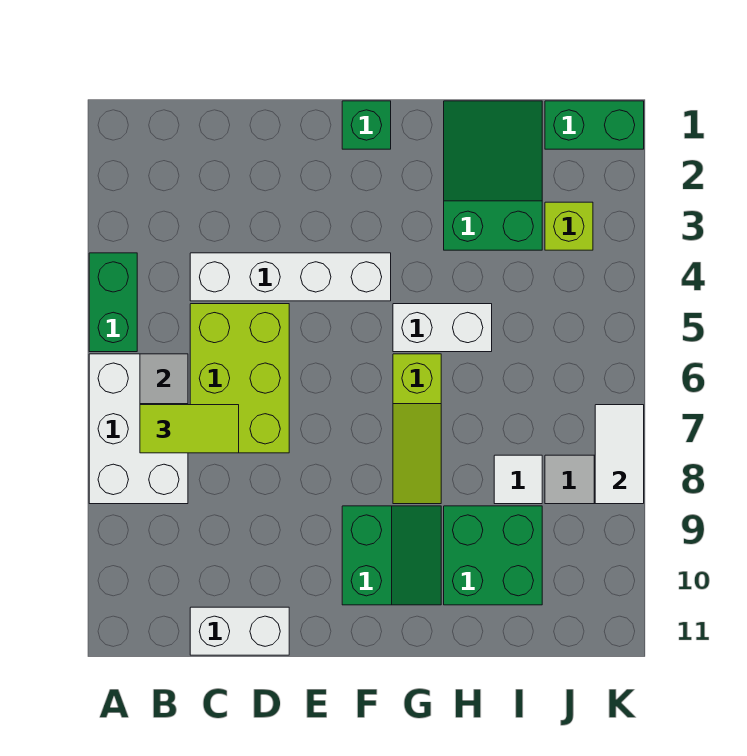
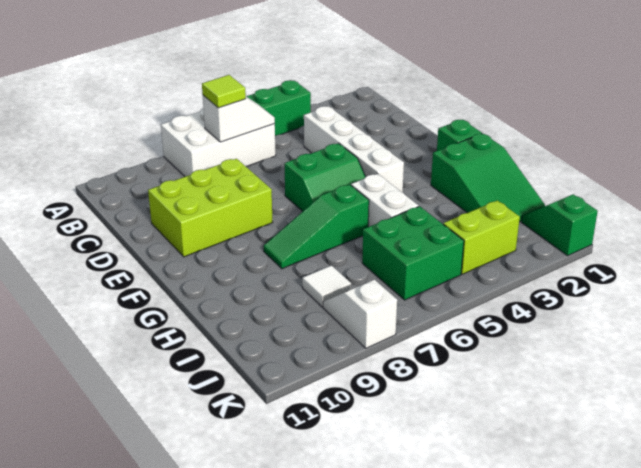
lime tile B7:C7 level 3 -> lime tile B7 level 3
lime brick C5:D7 level 1 -> lime brick D8:E10 level 1
white brick C11:D11 level 1 -> none
green slope F9:G10 level 1 top F -> green slope E5:F6 level 1 top E
lime slope G6:G8 level 1 top 6 -> green slope G6:G8 level 1 top 6
green slope H1:I3 level 1 top 3 -> green slope G1:I2 level 1 top G
green brick H9:I10 level 1 -> green brick I5:J6 level 1
green brick J1:K1 level 1 -> green slope J1:K1 level 1 top K
lime brick J3 level 1 -> lime brick J3:J4 level 1
white tile K7:K8 level 2 -> none

